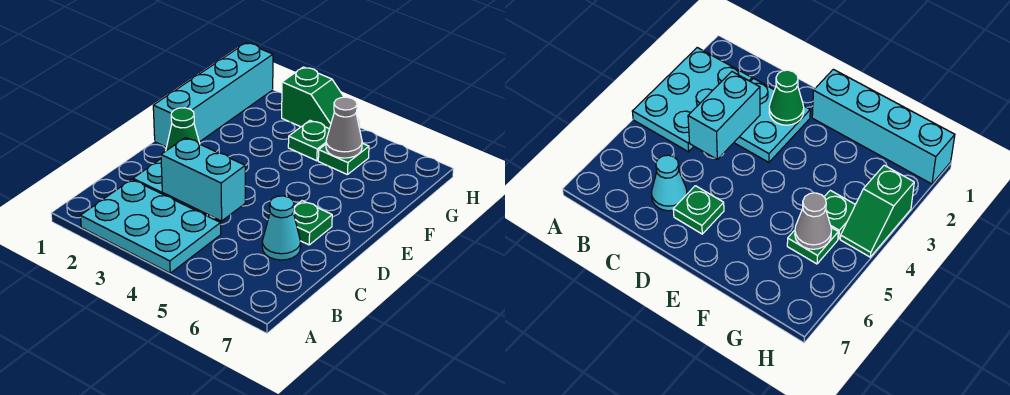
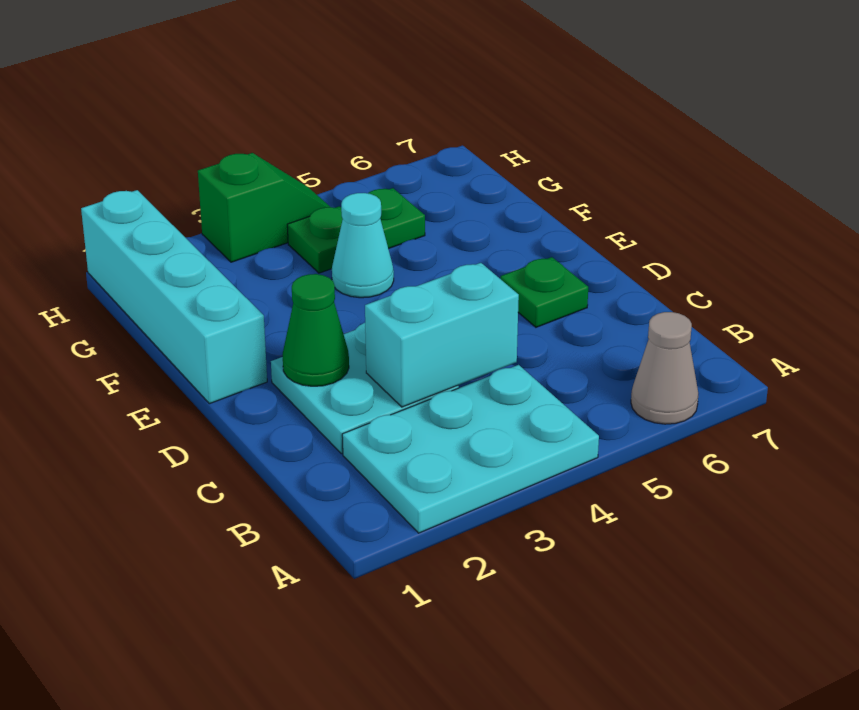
cyan cone C6 level 1 -> cyan cone F4 level 1
grey cone G5 level 2 -> grey cone A6 level 1

